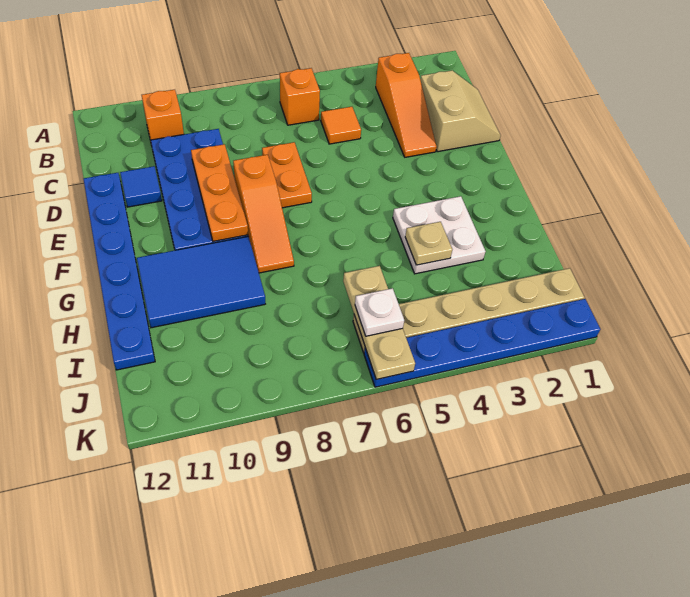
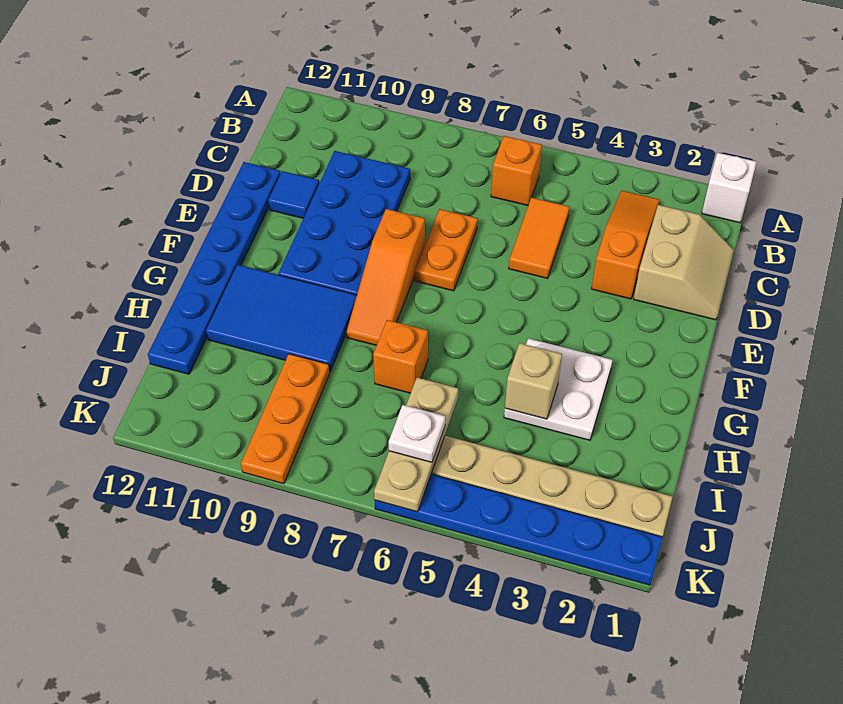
none -> white brick A1 level 1
orange slope B3:D3 level 1 top B -> orange slope B3:D3 level 1 top D
orange brick B10 level 1 -> orange brick H7 level 1
orange tile C5 level 1 -> orange tile C5:D5 level 1
orange plate D9:F9 level 2 -> orange plate I9:K9 level 1
tan plate H4 level 2 -> tan brick H4 level 2

